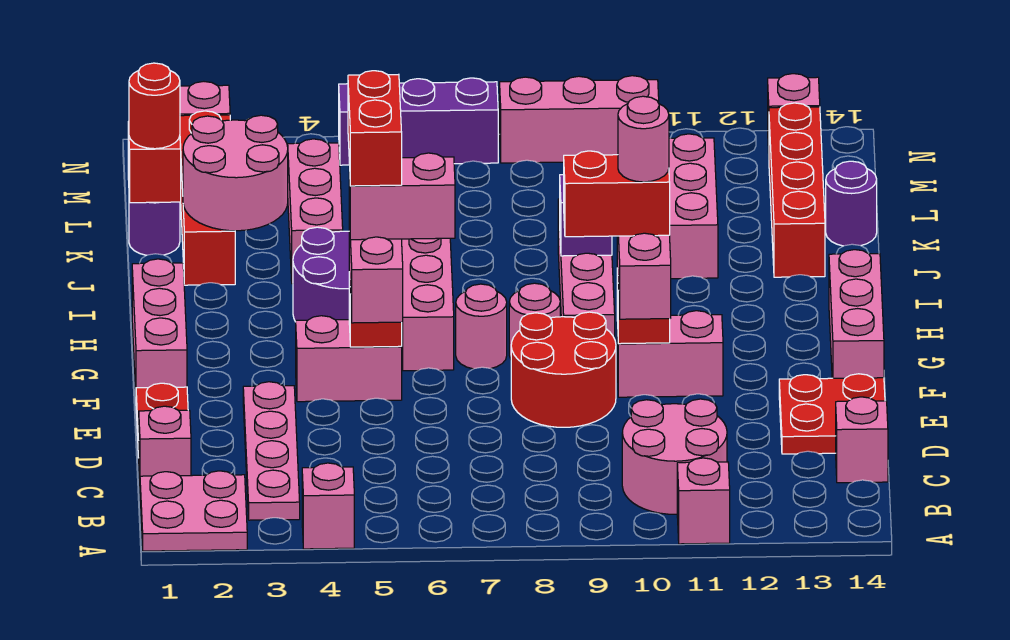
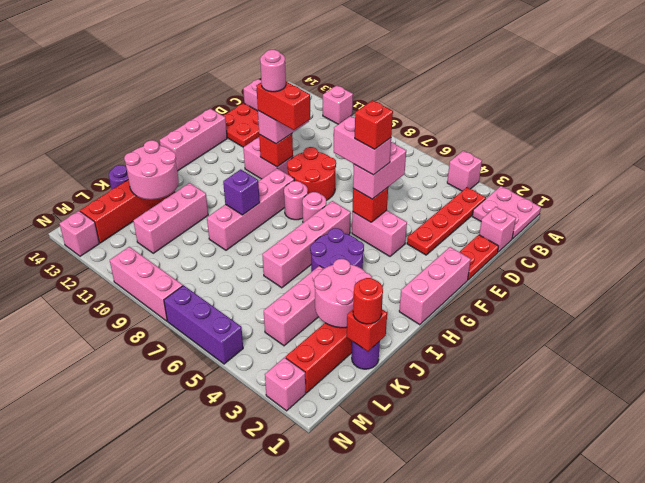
pink plate B3:E3 level 1 -> red plate B3:E3 level 1
pink round brick B10:C11 level 1 -> pink round brick J12:K13 level 2
red brick F5:G5 level 5 -> red brick F5 level 5

